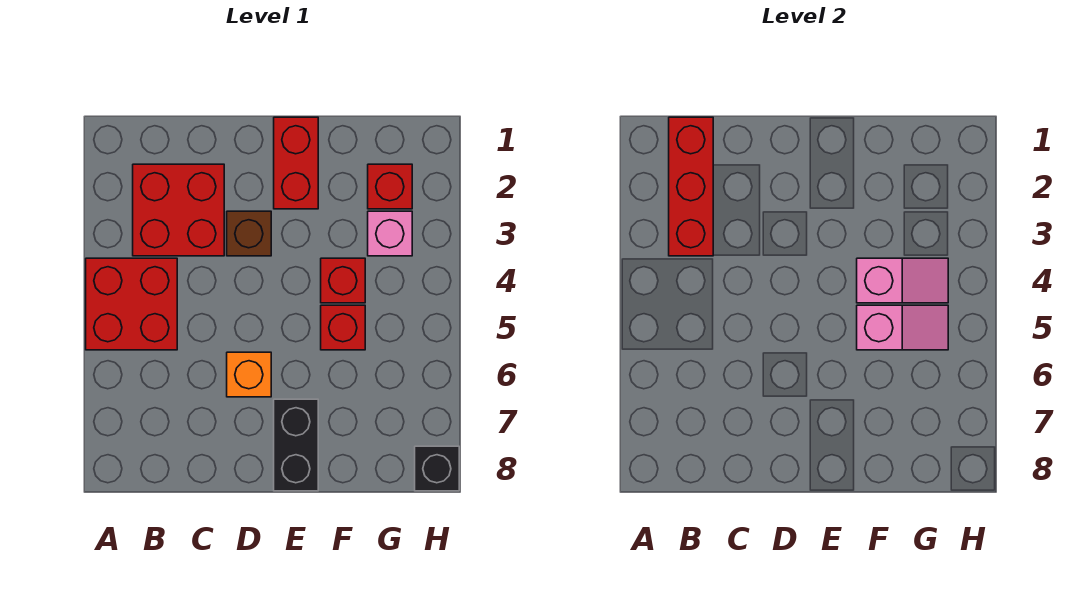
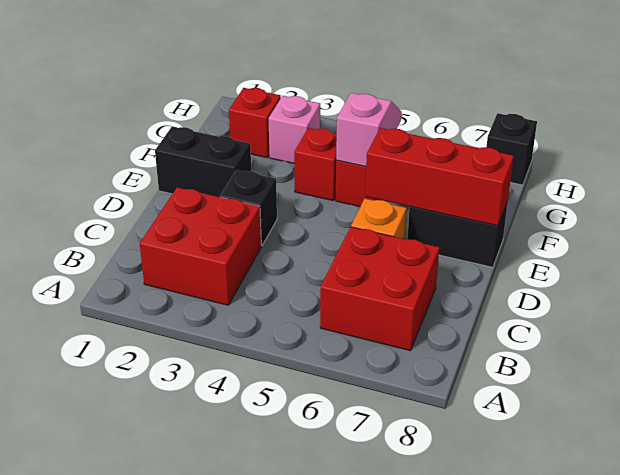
red brick A4:B5 level 1 -> red brick B6:C7 level 1
red brick B1:B3 level 2 -> red brick E6:E8 level 2
brown brick D3 level 1 -> black brick D3 level 1
red brick E1:E2 level 1 -> black brick E1:E2 level 1
pink slope F4:G4 level 2 top F -> none

